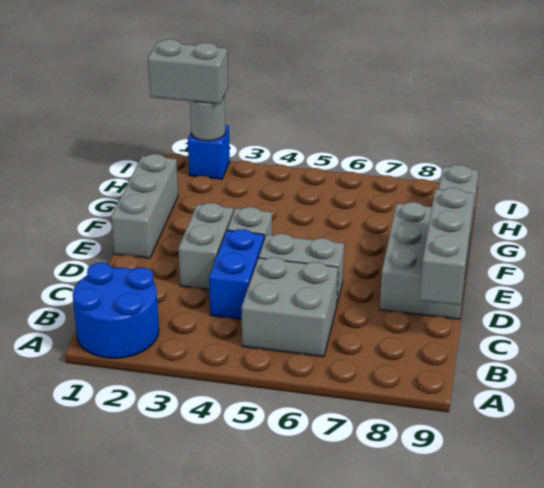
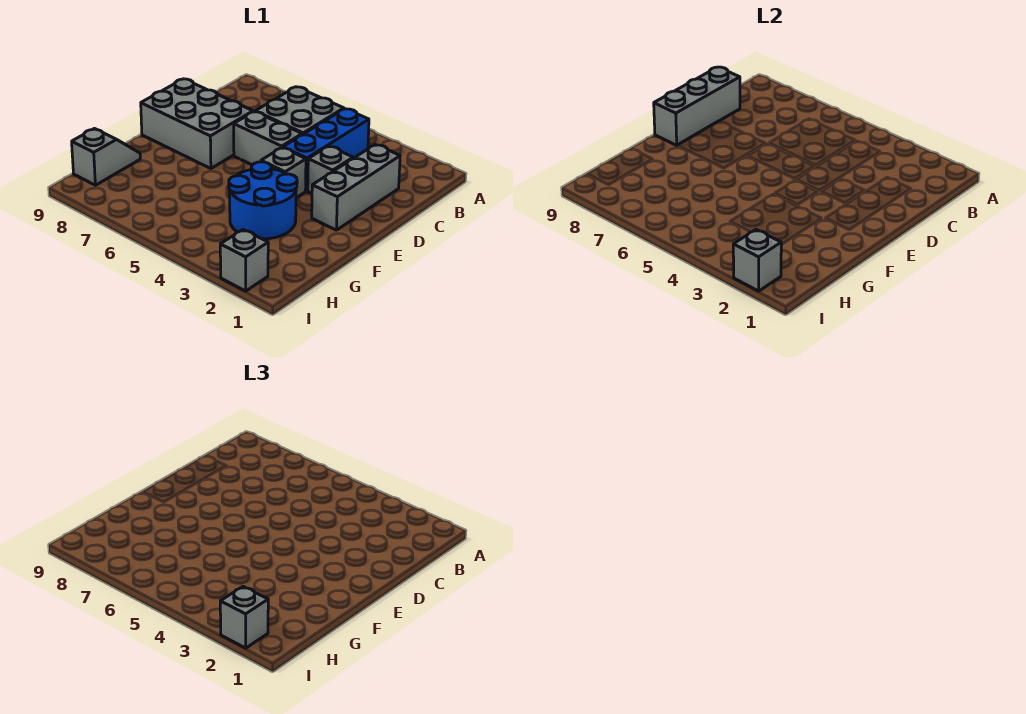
blue round brick A1:B2 level 1 -> blue round brick F3:G4 level 1
blue brick C4:D4 level 1 -> blue brick B4:D4 level 1
grey brick D3:E3 level 1 -> grey brick D3 level 1
grey brick D8:F9 level 1 -> grey brick D7:E9 level 1
grey brick E1:G1 level 1 -> grey brick C2:E2 level 1
grey brick I1:I2 level 3 -> grey brick I2 level 3
blue brick I2 level 1 -> grey brick I2 level 1
grey round brick I2 level 2 -> grey brick I2 level 2

